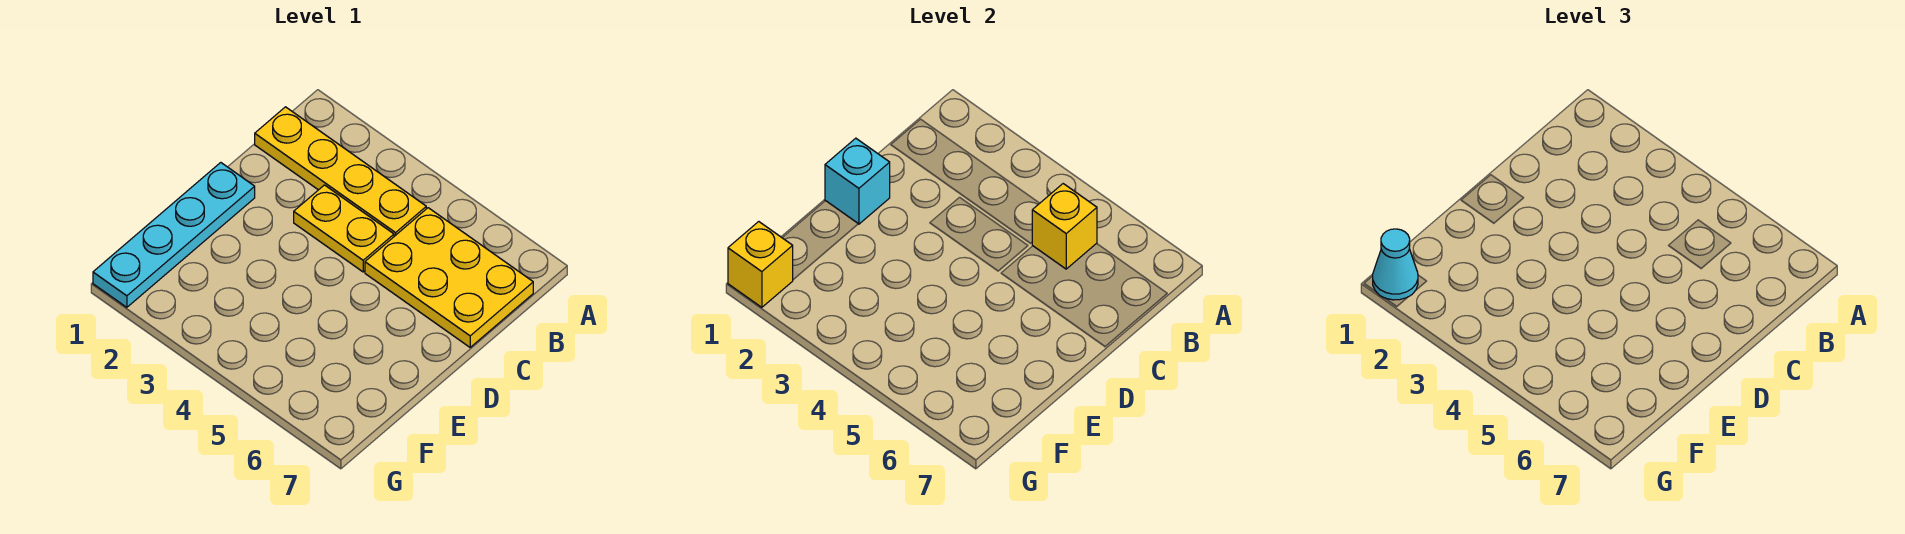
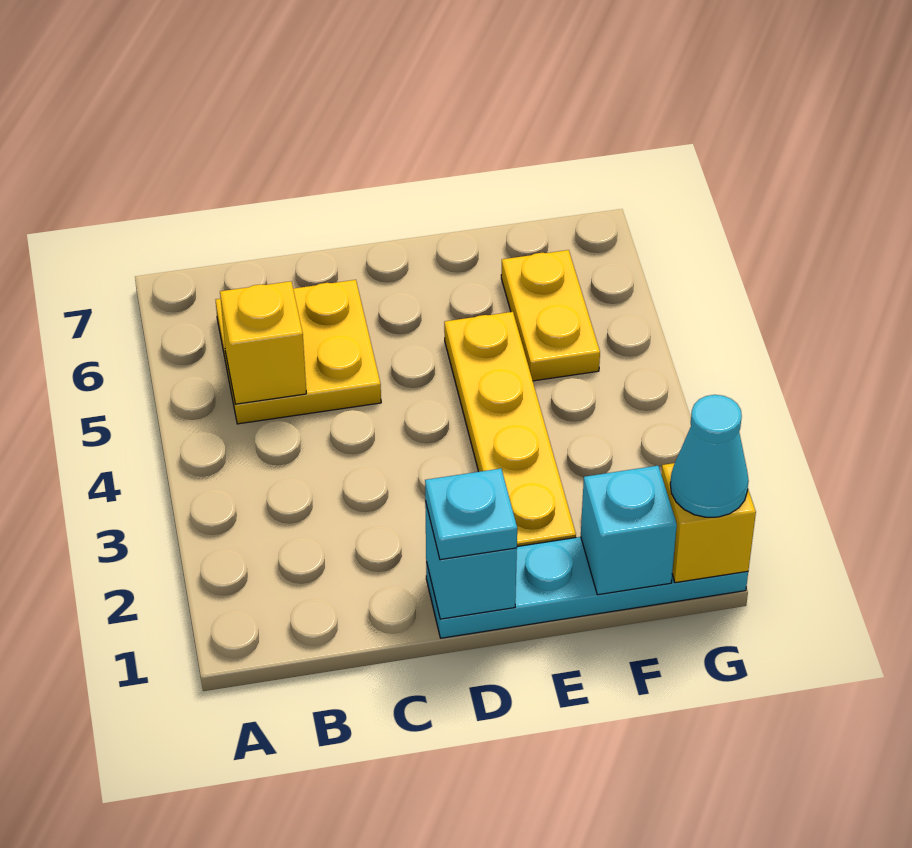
yellow plate B1:B4 level 1 -> yellow plate E2:E5 level 1
yellow plate B5:C7 level 1 -> yellow plate B5:C6 level 1
yellow plate C3:C4 level 1 -> yellow plate F5:F6 level 1
none -> cyan plate D1 level 3
none -> cyan brick F1 level 2

